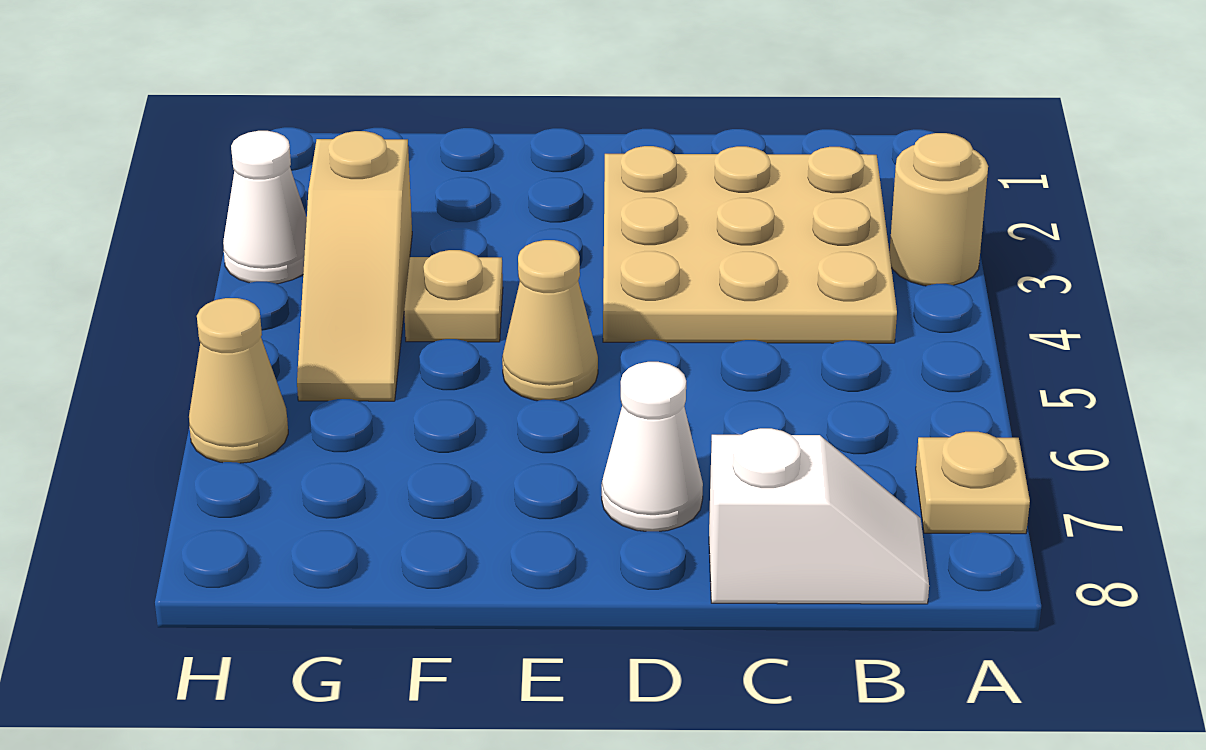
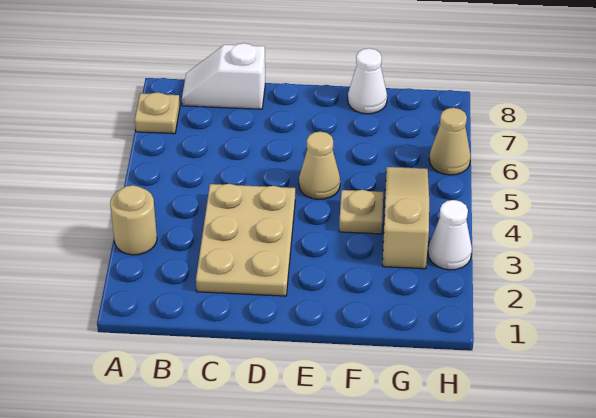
tan plate B2:D4 level 1 -> tan plate C2:D4 level 1
white cone D7 level 1 -> white cone F8 level 1

